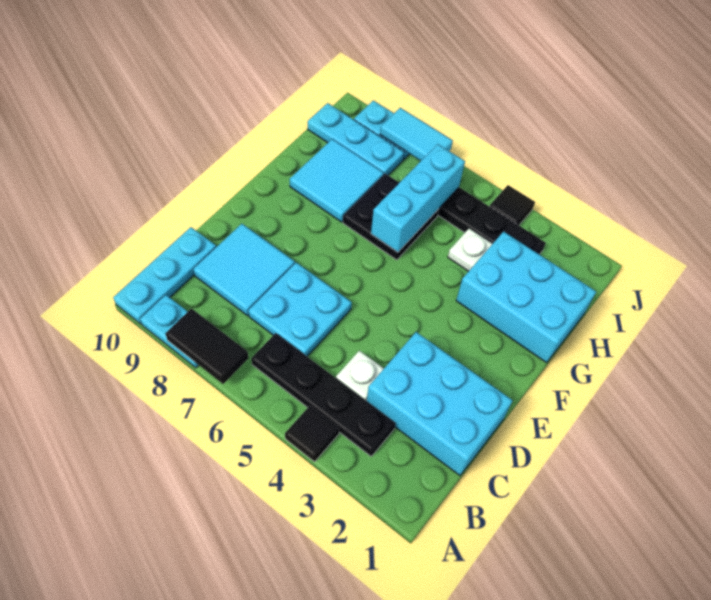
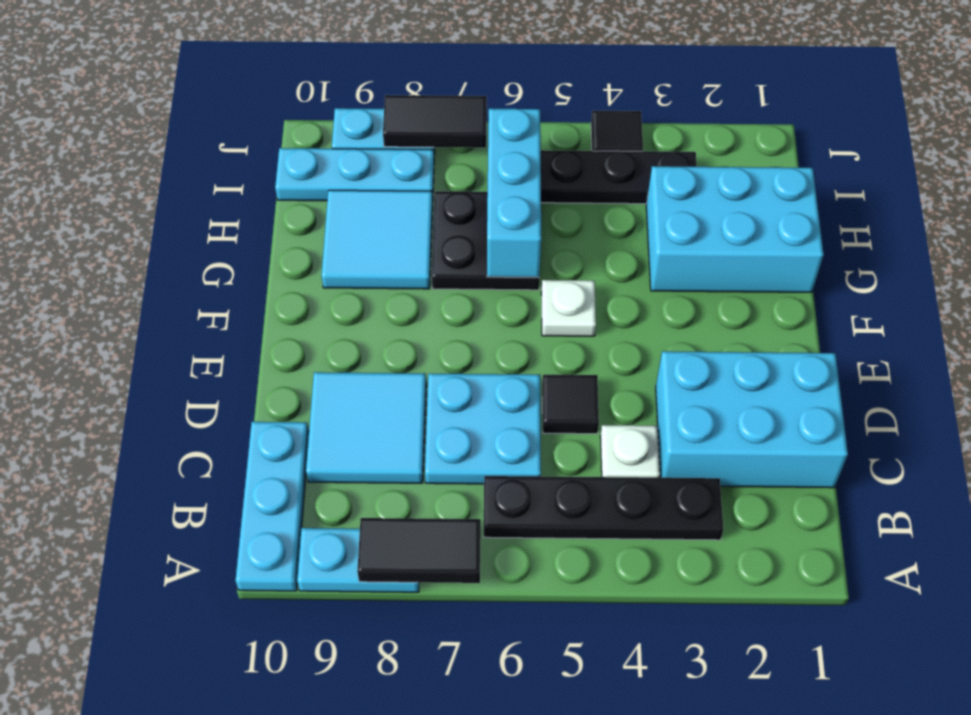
black tile A4 level 1 -> black tile D5 level 1
white plate H4 level 1 -> white plate F5 level 1
cyan tile J7:J8 level 2 -> black tile J7:J8 level 2

